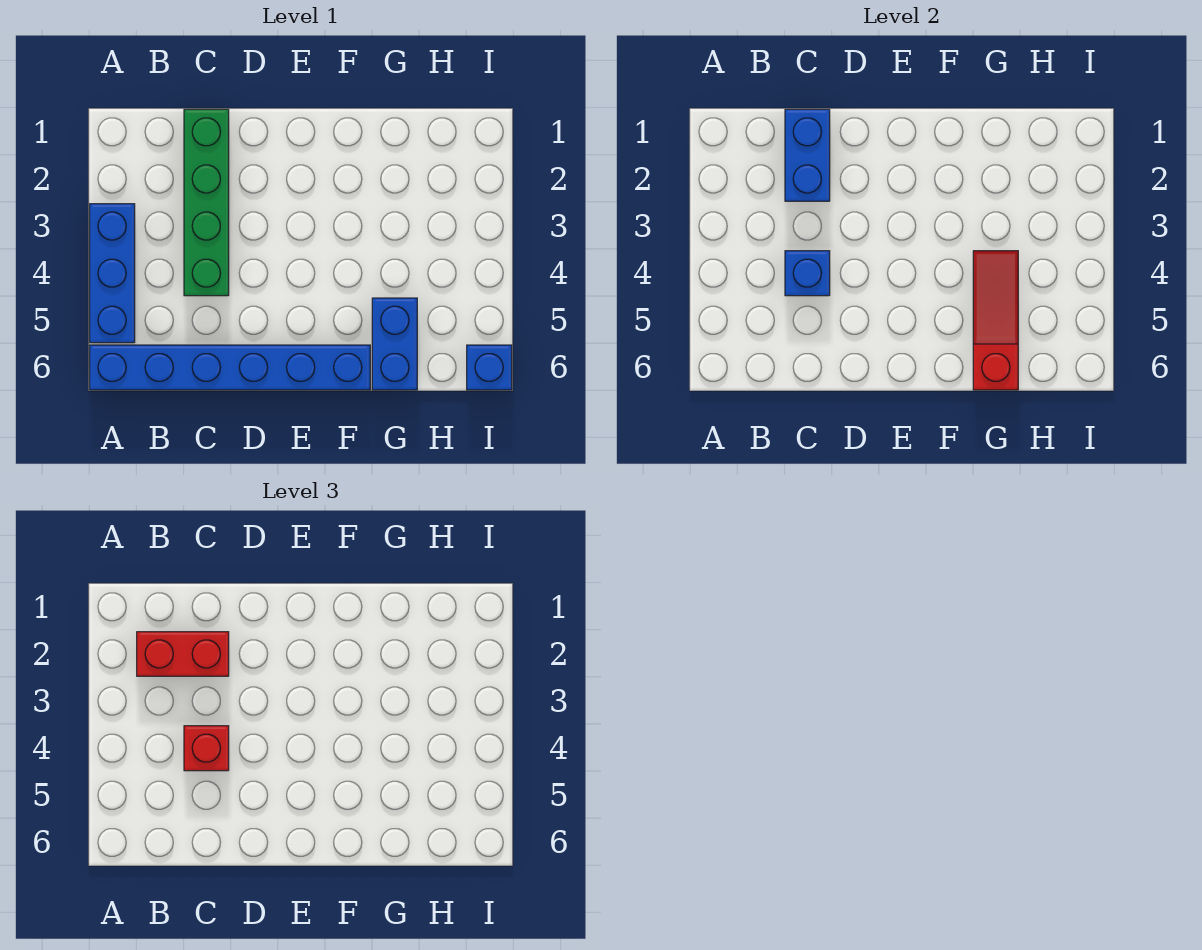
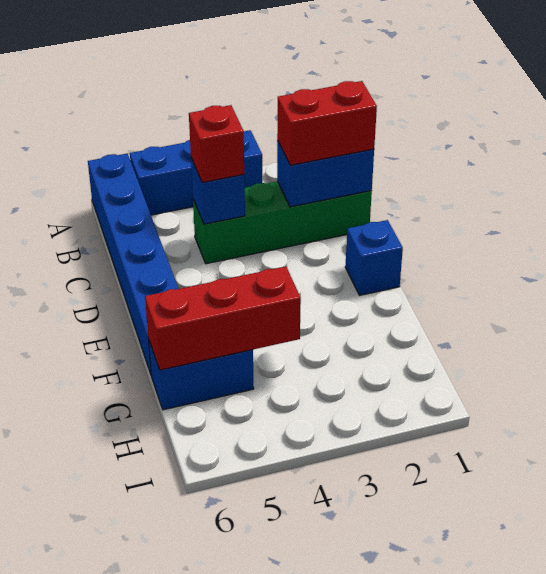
red brick B2:C2 level 3 -> red brick C1:C2 level 3
red slope G4:G6 level 2 top 6 -> red brick G4:G6 level 2
blue brick I6 level 1 -> blue brick E1 level 1

